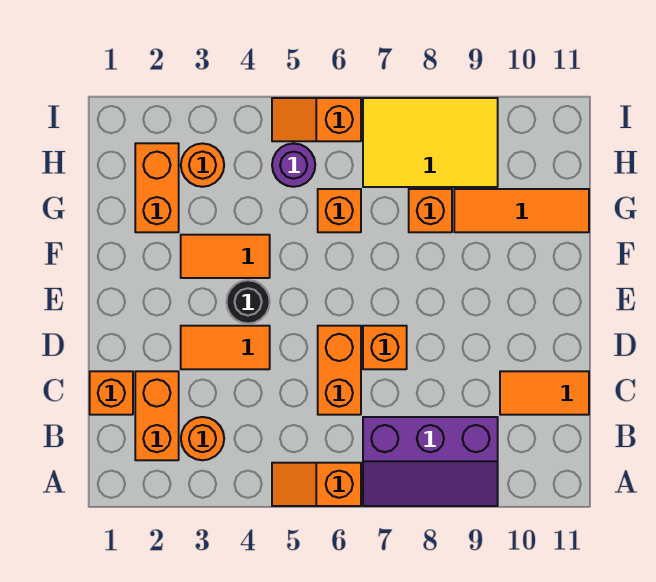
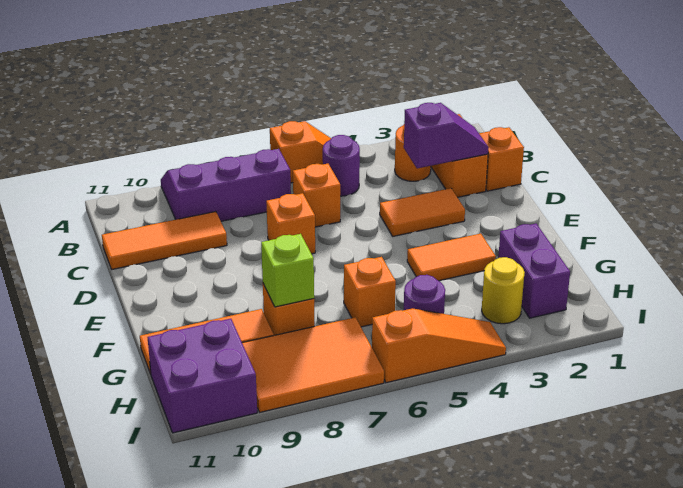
none -> purple round brick B5 level 1
none -> purple slope C2:C3 level 2 top 3
orange brick C6:D6 level 1 -> orange brick C6 level 1
orange tile C10:C11 level 1 -> orange tile C9:C11 level 1
black round brick E4 level 1 -> none
orange brick G2:H2 level 1 -> purple brick G2:H2 level 1
none -> lime brick G8 level 2
orange round brick H3 level 1 -> yellow round brick H3 level 1
yellow tile H7:I9 level 1 -> orange tile H7:I9 level 1
none -> purple brick H10:I11 level 1
orange slope I5:I6 level 1 top 6 -> orange slope I4:I6 level 1 top 6

